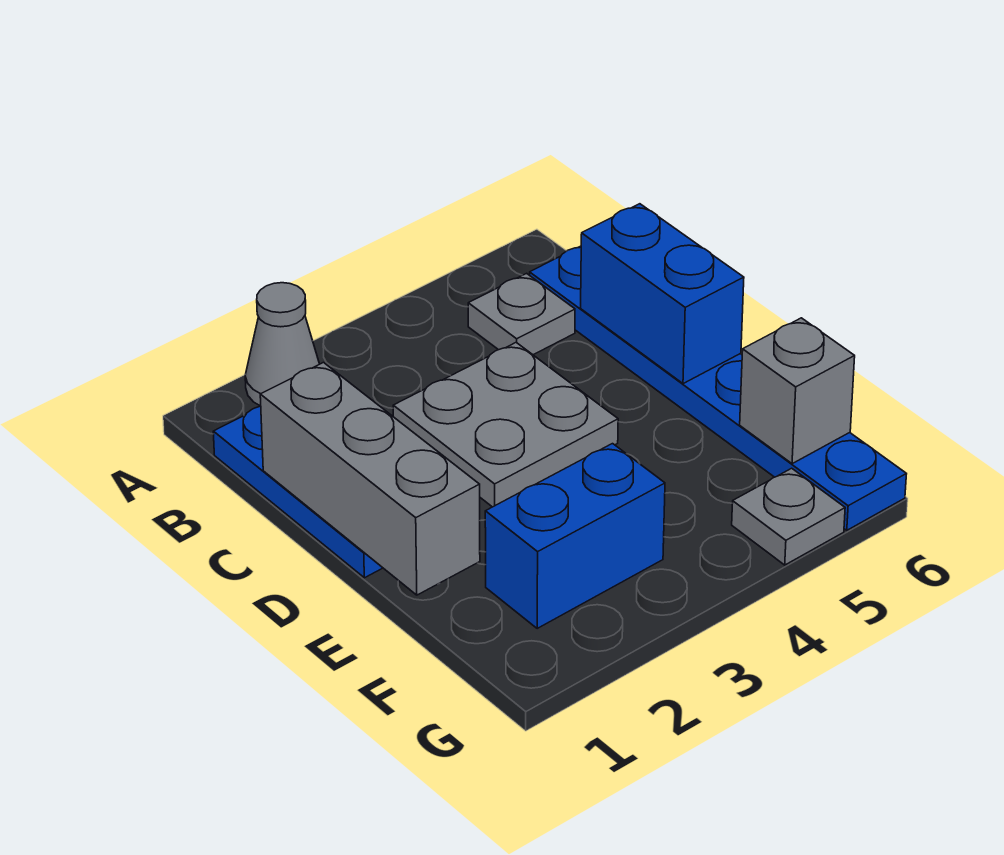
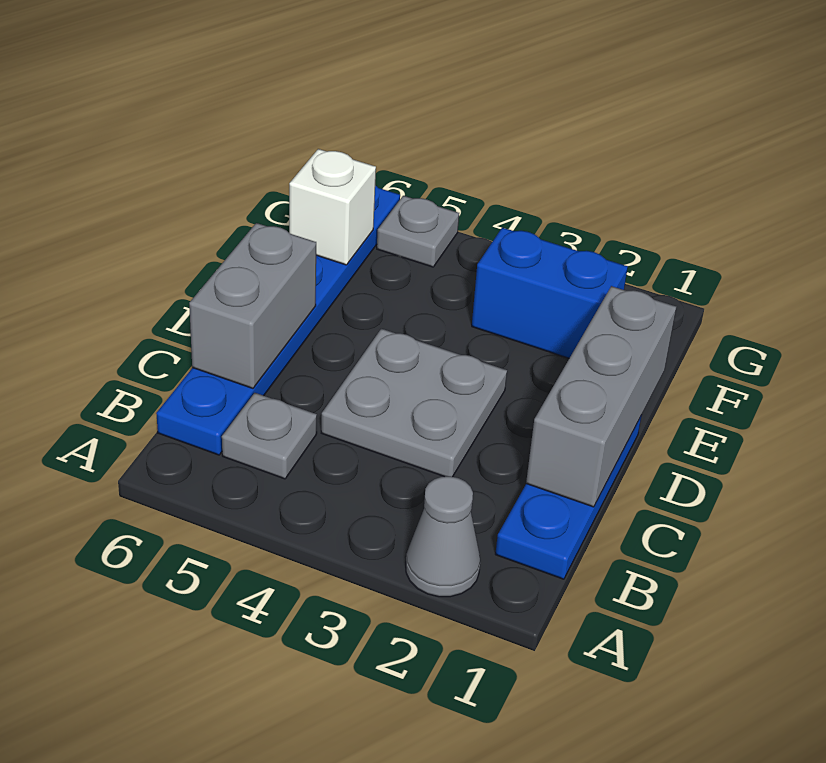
blue brick C6:D6 level 2 -> grey brick C6:D6 level 2
grey brick F6 level 2 -> white brick F6 level 2

